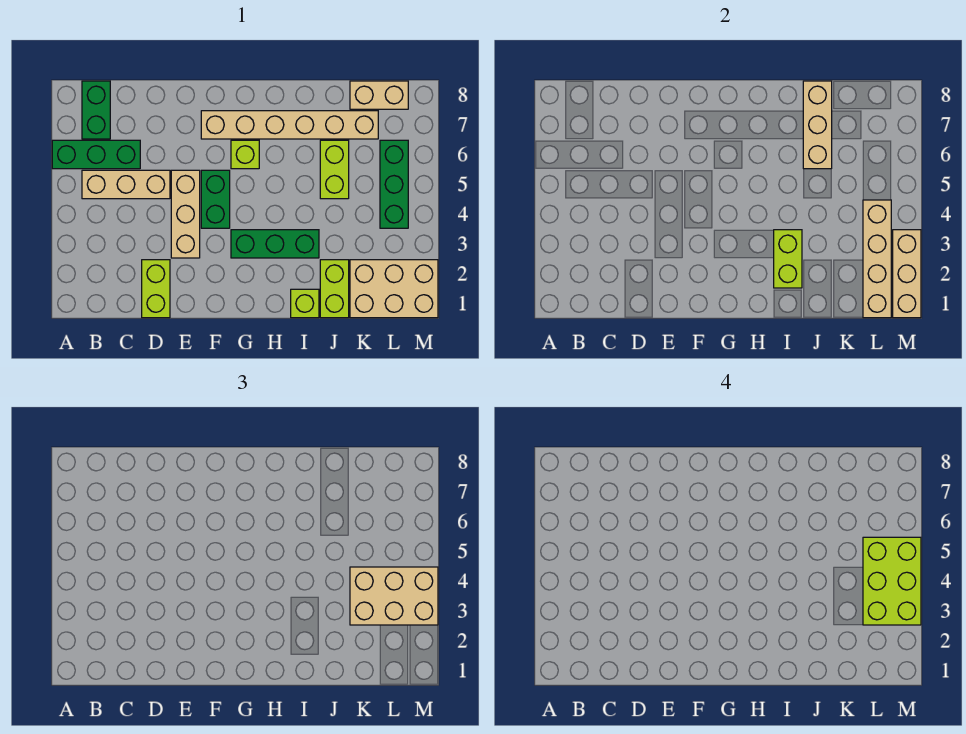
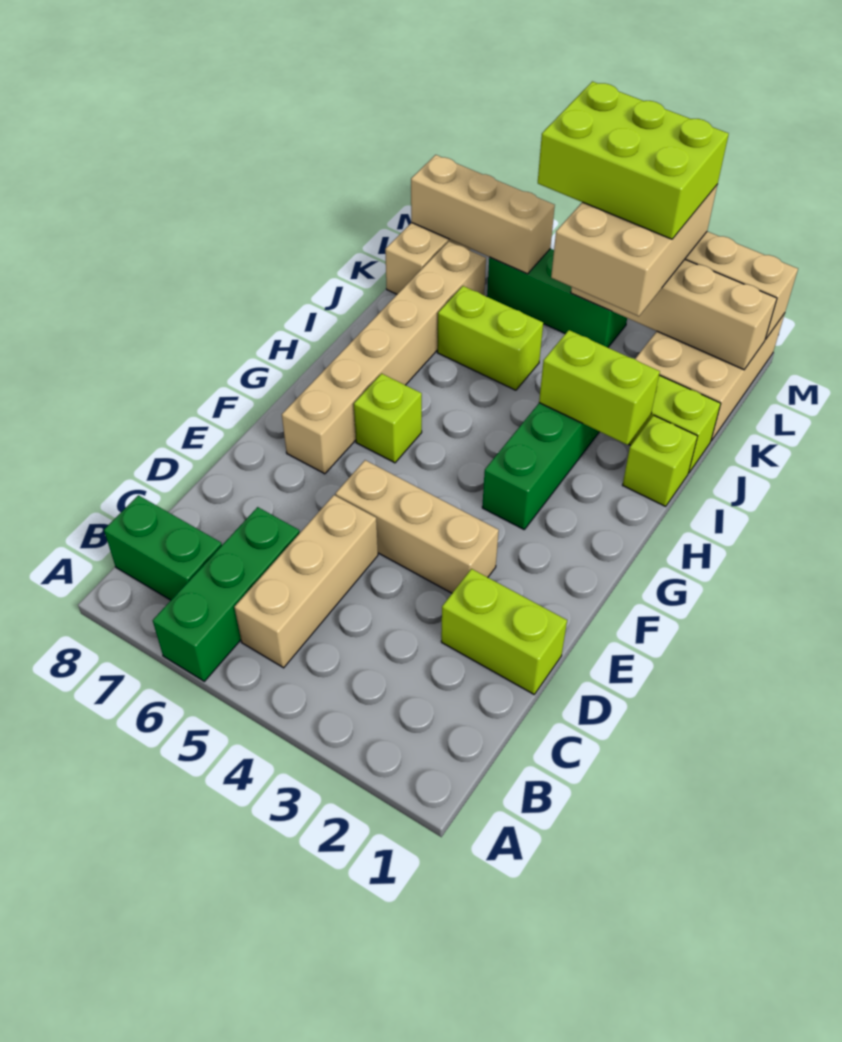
green brick F4:F5 level 1 -> none
tan brick J6:J8 level 2 -> tan brick L6:L8 level 2

